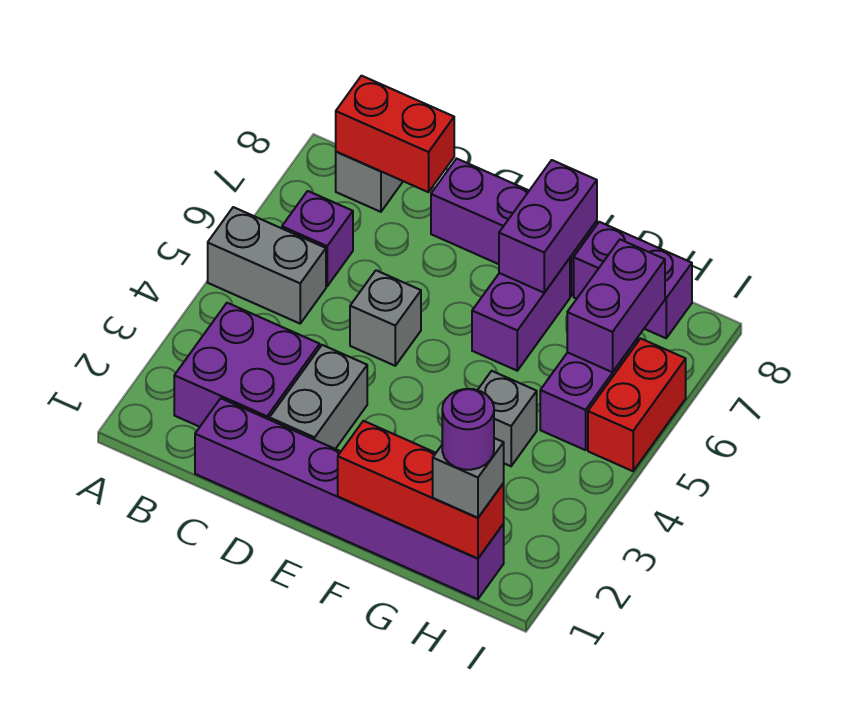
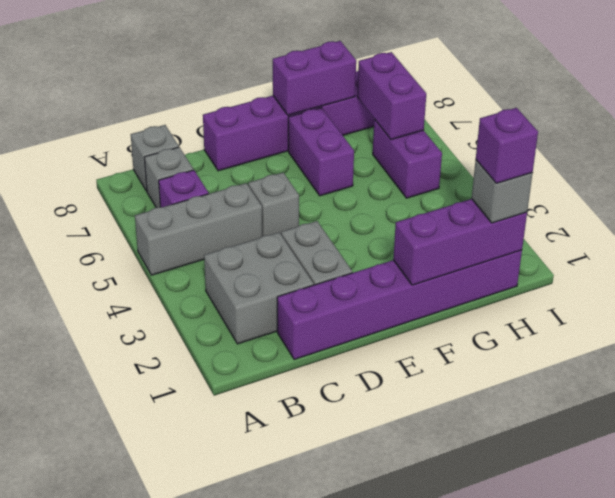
grey brick A5:B5 level 1 -> grey brick A5:C5 level 1
purple brick B2:C3 level 1 -> grey brick B2:C3 level 1
red brick B8:C8 level 2 -> none
red brick F1:H1 level 2 -> purple brick F1:H1 level 2
purple brick F7:F8 level 2 -> purple brick F8:G8 level 2
grey brick G4 level 1 -> grey brick B7 level 1
purple round brick H1 level 4 -> purple brick H1 level 4
red brick I5:I6 level 1 -> none

